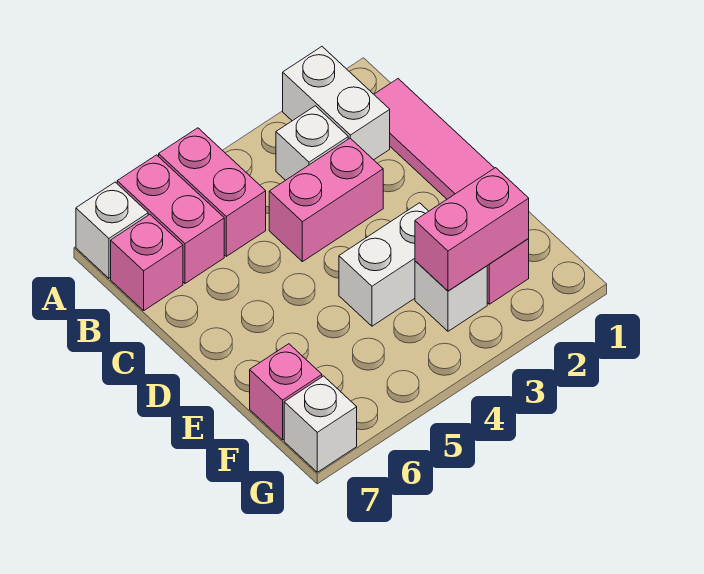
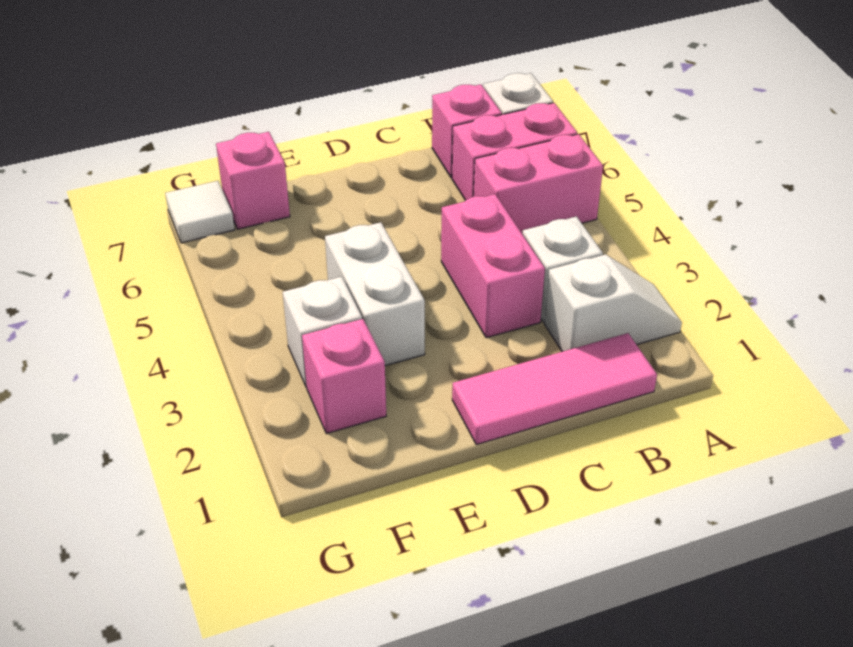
white brick A2:B2 level 1 -> white slope A2:B2 level 1 top B
pink brick F2:F3 level 2 -> none
white brick G7 level 1 -> white tile G7 level 1

